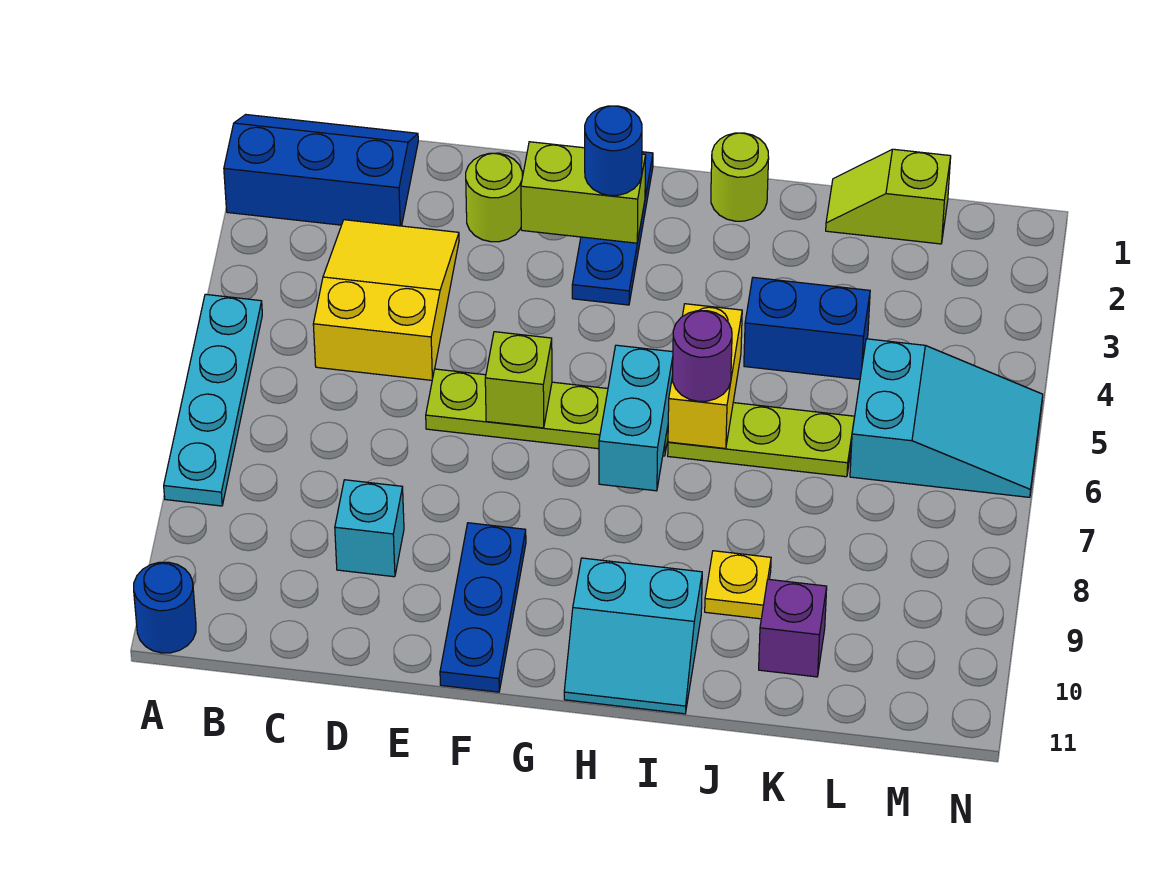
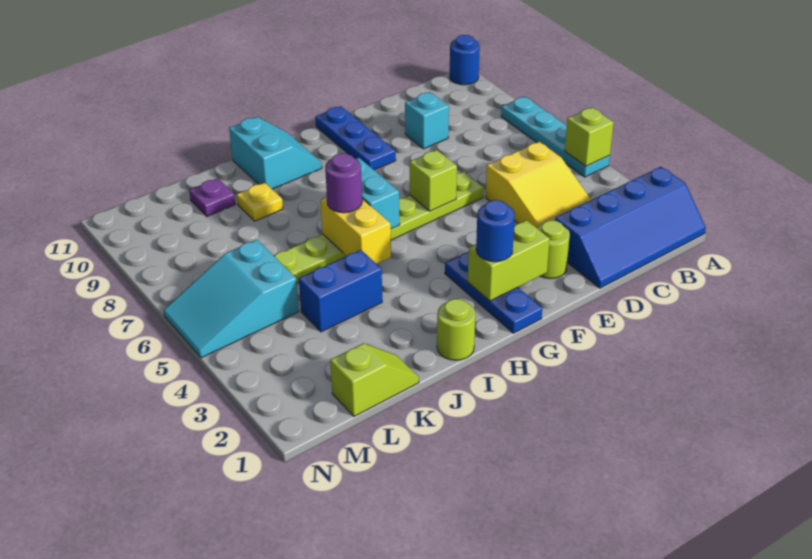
blue slope A1:C2 level 1 top 2 -> blue slope A1:D2 level 1 top 2
none -> lime brick A5 level 2
cyan slope H10:I11 level 1 top 10 -> cyan slope H10:I11 level 1 top I
purple brick K10 level 1 -> purple plate K10 level 1

